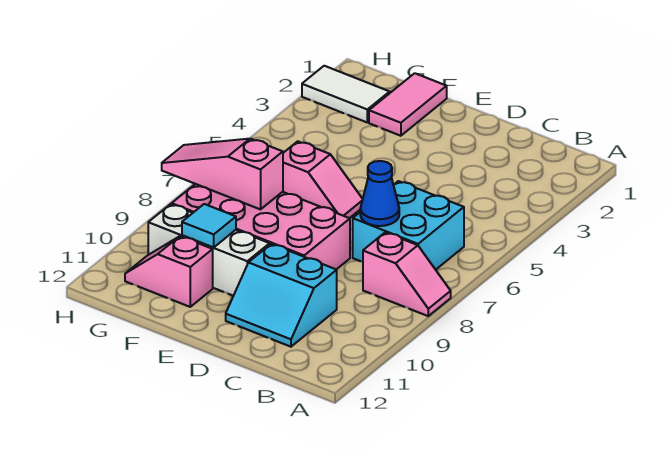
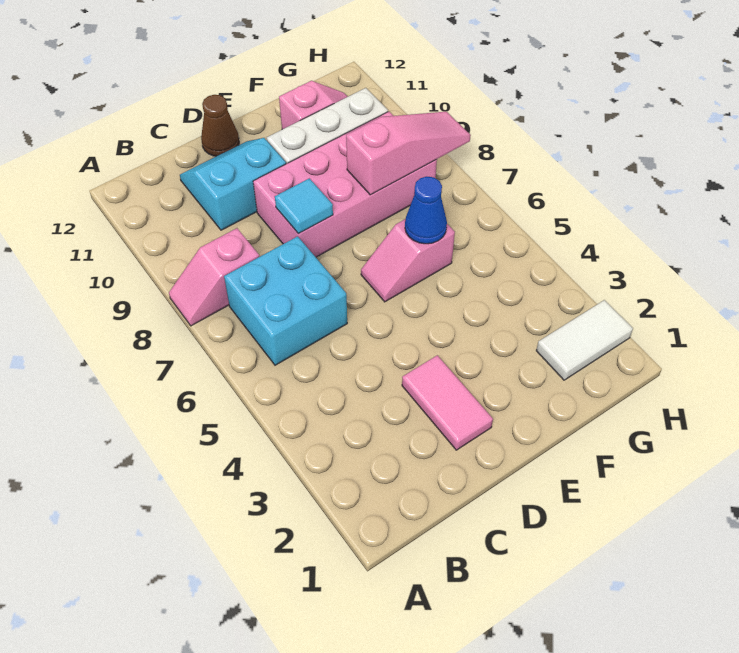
blue cone C7 level 2 -> blue cone F6 level 2
none -> brown cone D12 level 1
pink tile F1:F2 level 1 -> pink tile D2:D3 level 1
cyan tile F10 level 2 -> cyan tile D8 level 2

